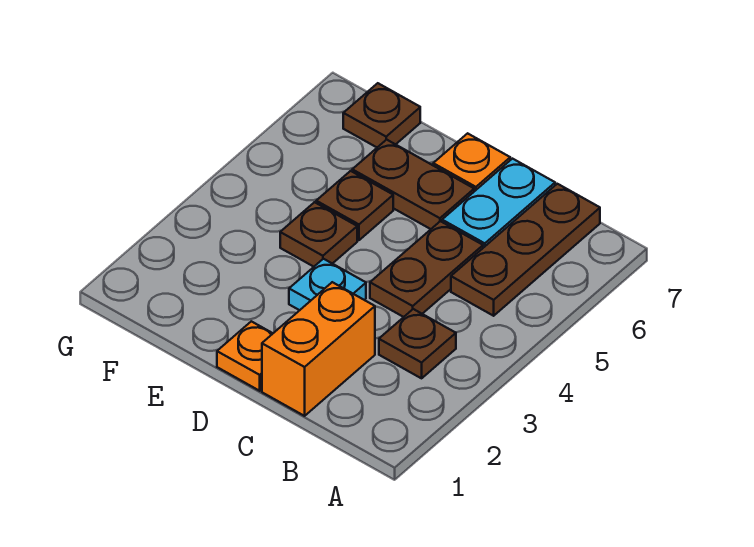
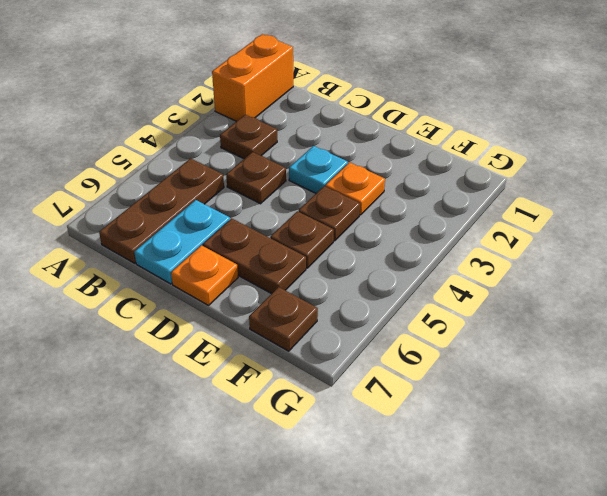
orange brick C1:C2 level 1 -> orange brick A1:A2 level 1
brown plate C4:C5 level 1 -> brown plate C4 level 1
orange plate D1 level 1 -> orange plate E3 level 1

